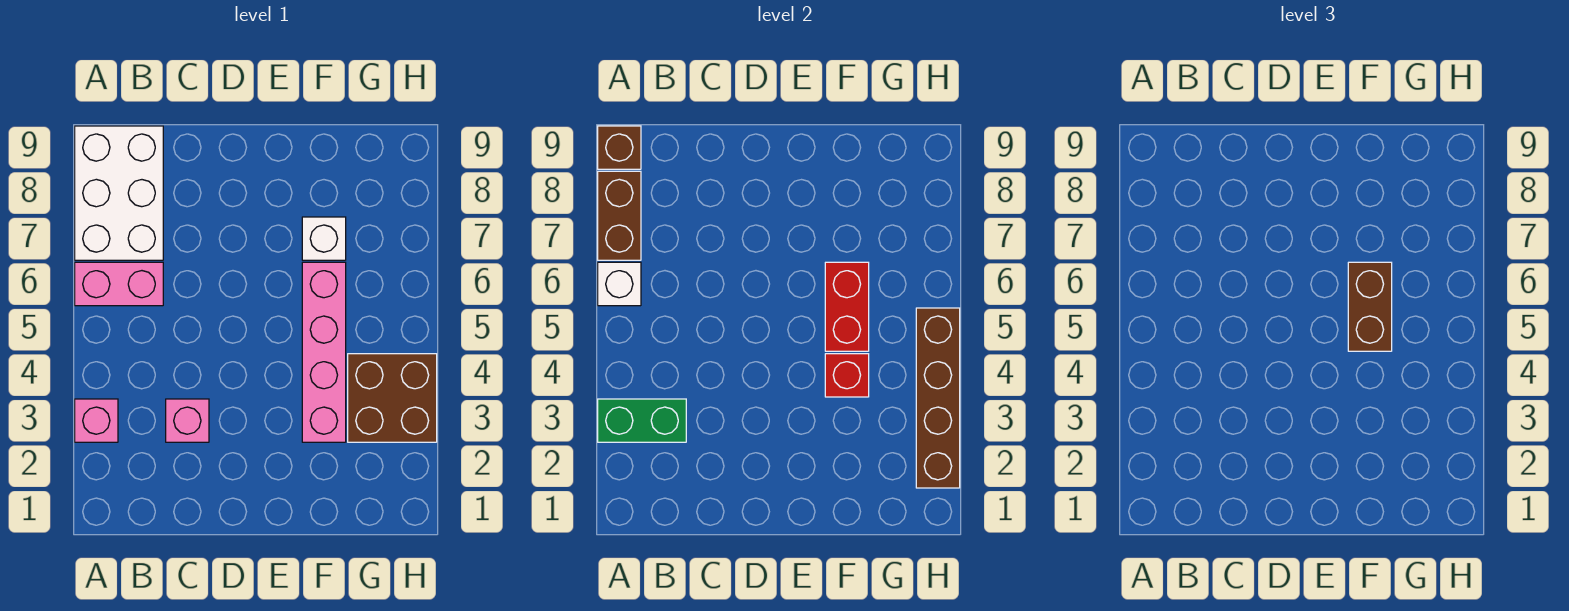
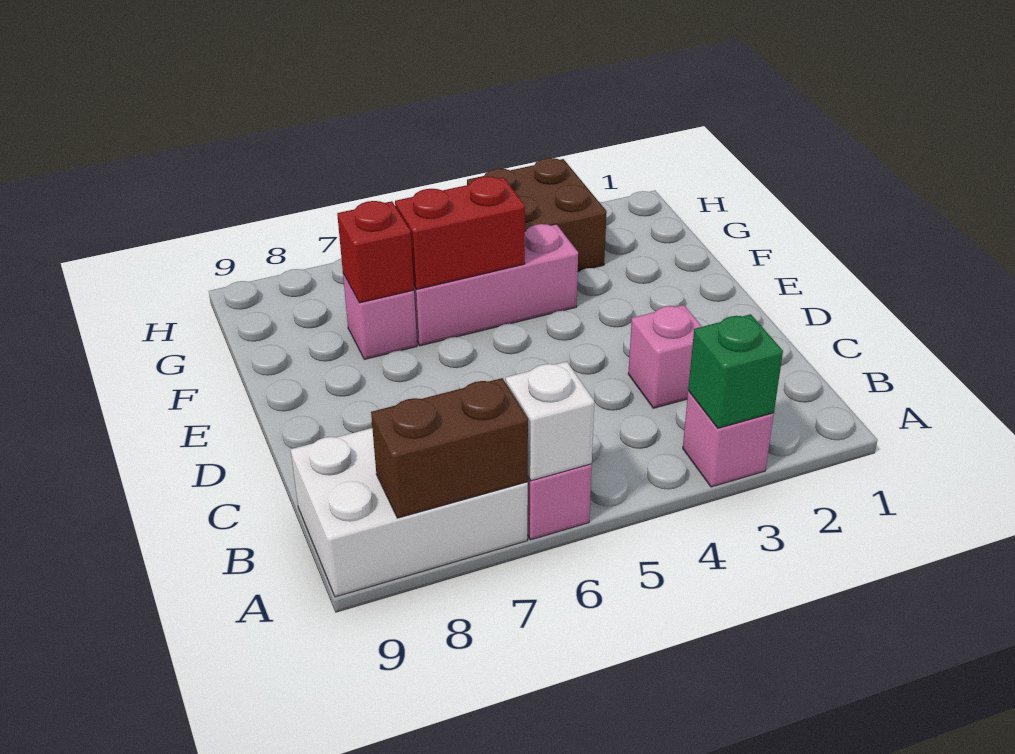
green brick A3:B3 level 2 -> green brick A3 level 2
brown brick A9 level 2 -> none
pink brick F3:F6 level 1 -> pink brick F4:F6 level 1
red brick F4 level 2 -> red brick F7 level 2
brown brick F5:F6 level 3 -> none
white brick F7 level 1 -> pink brick F7 level 1
brown brick H2:H5 level 2 -> none

